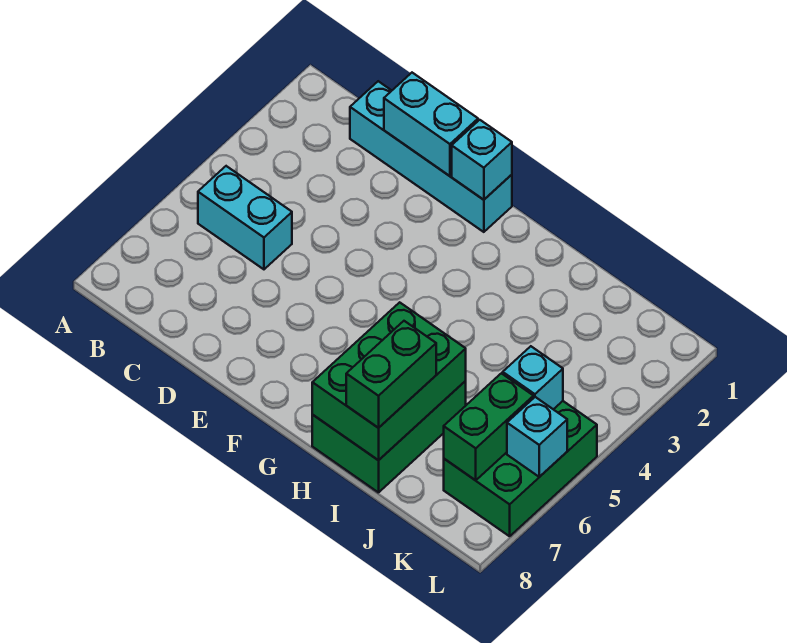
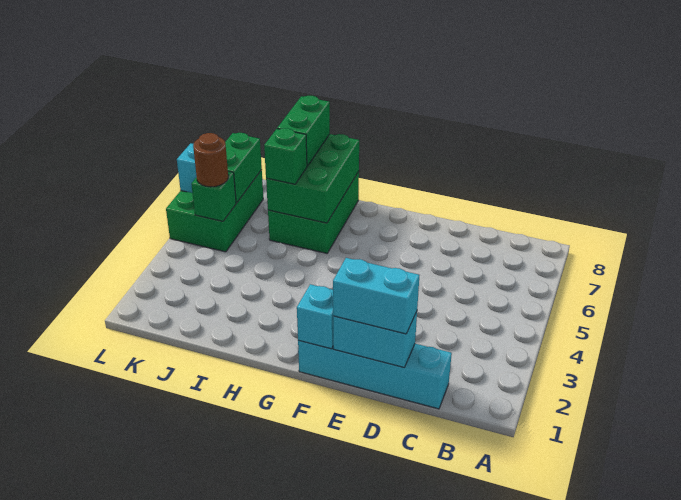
cyan brick B5:C5 level 1 -> cyan brick D1:E1 level 3
none -> green brick I6 level 3
cyan brick K5 level 2 -> green brick K5 level 2
none -> brown round brick K5 level 3

